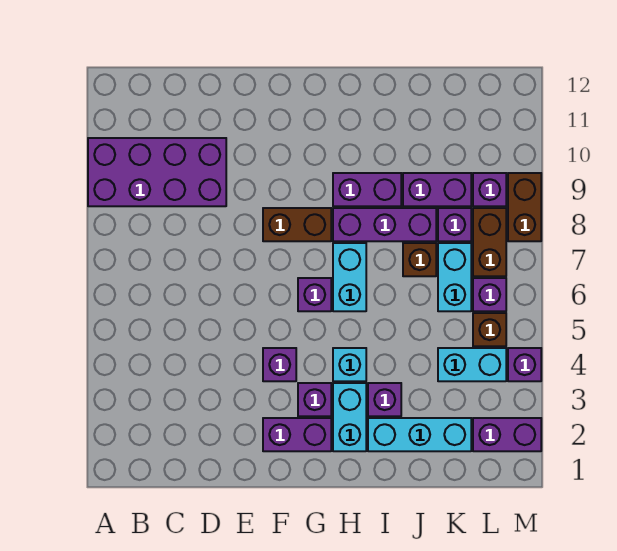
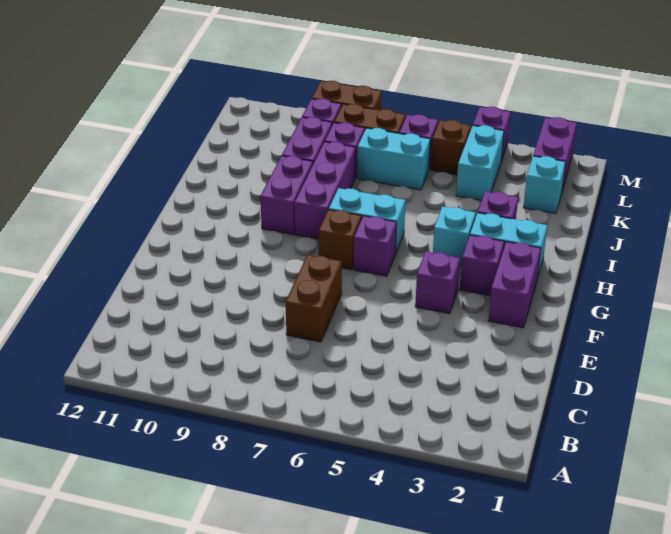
purple brick A9:D10 level 1 -> none
brown brick F8:G8 level 1 -> brown brick D7:E7 level 1
cyan brick I2:K2 level 1 -> cyan brick K2 level 1
brown brick J7 level 1 -> brown brick G7 level 1

